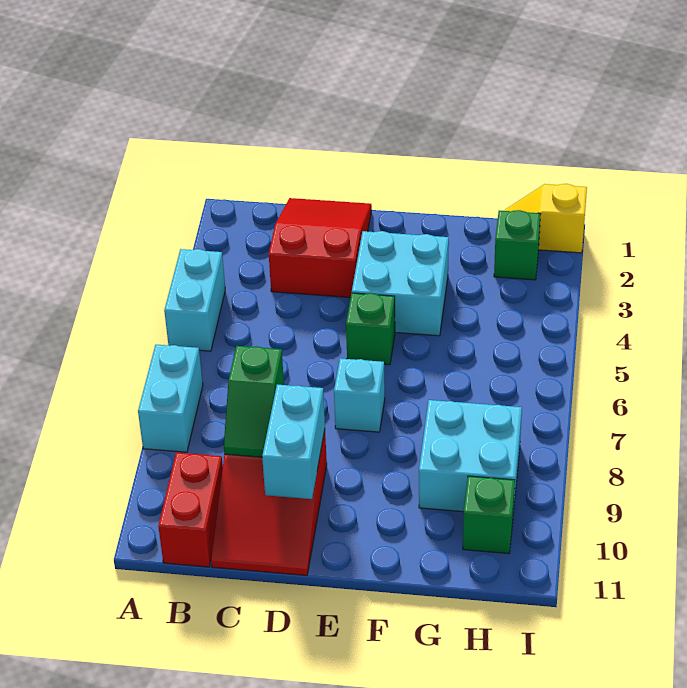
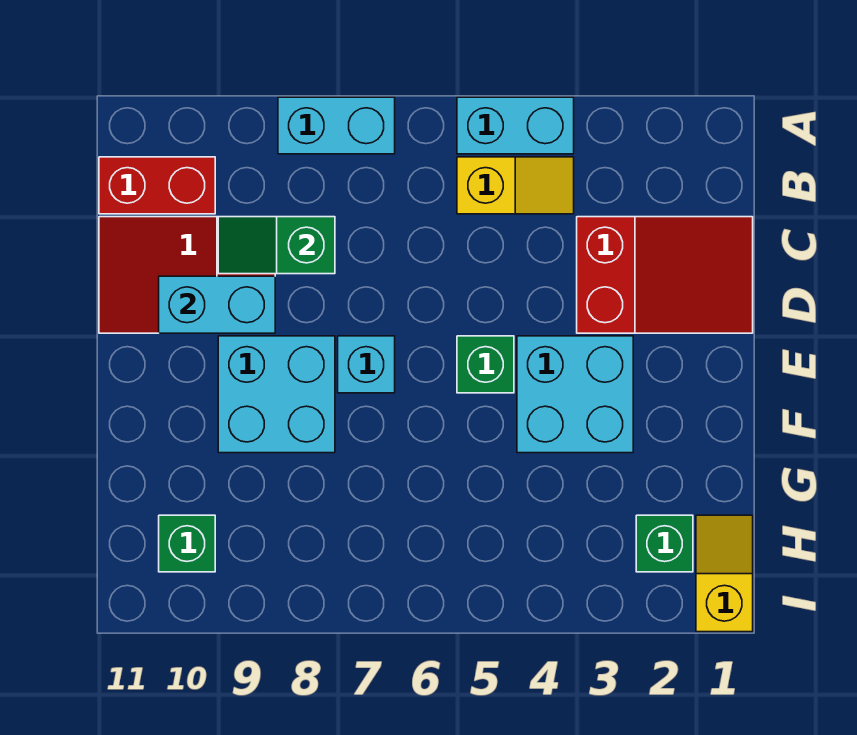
none -> yellow slope B4:B5 level 1 top 5
cyan brick G8:H9 level 1 -> cyan brick E8:F9 level 1

